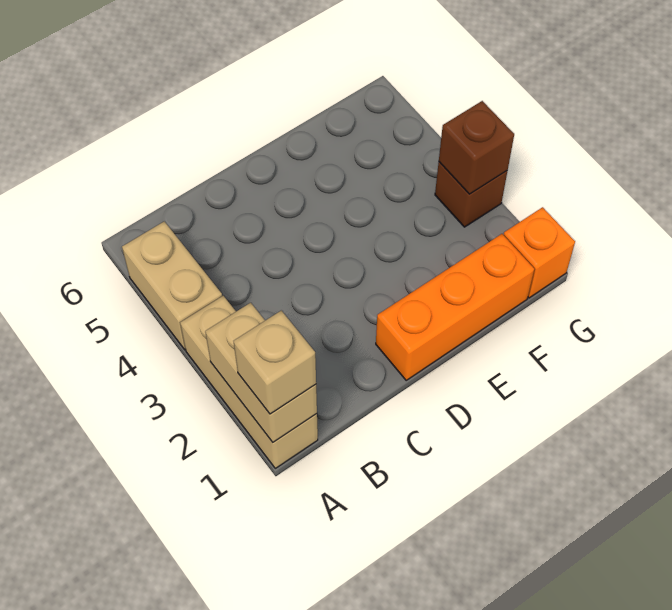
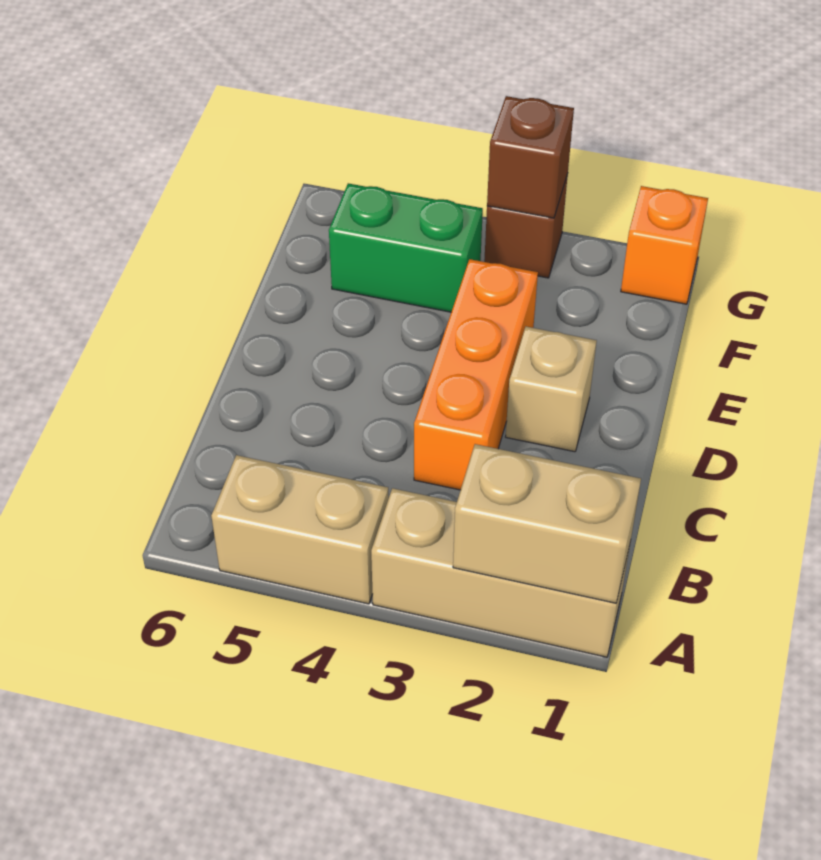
tan brick A1 level 3 -> tan brick D2 level 1
orange brick D1:F1 level 1 -> orange brick C3:E3 level 1
none -> green brick F4:F5 level 1

